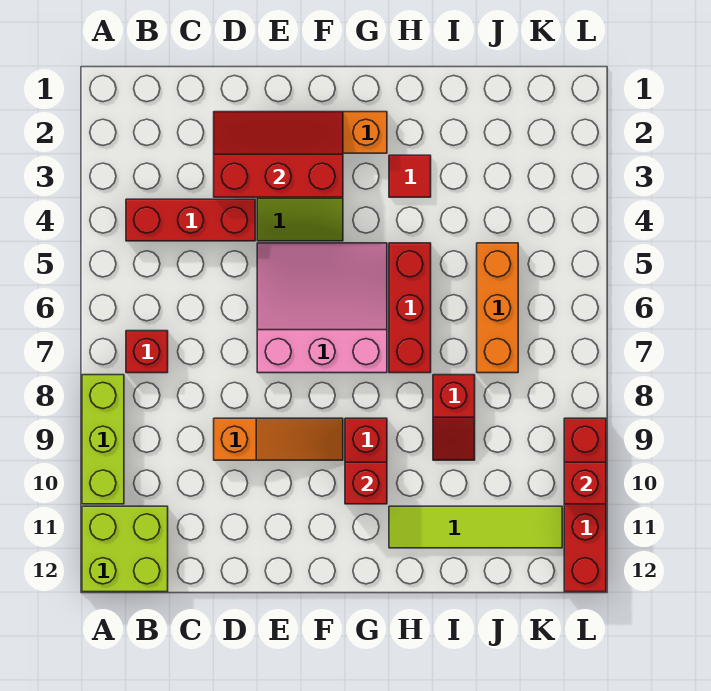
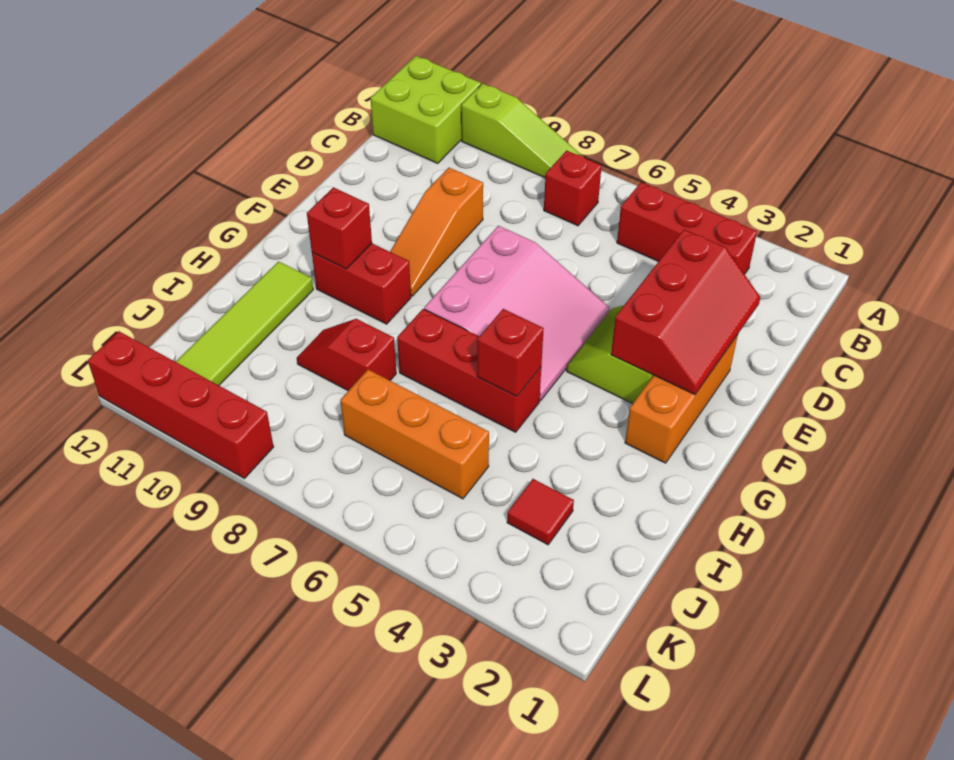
lime brick A8:A10 level 1 -> lime slope A8:A10 level 1 top 10
red brick B4:D4 level 1 -> red brick B3:B5 level 1
red tile H3 level 1 -> red tile J3 level 1
red brick L10 level 2 -> red brick H5 level 2

